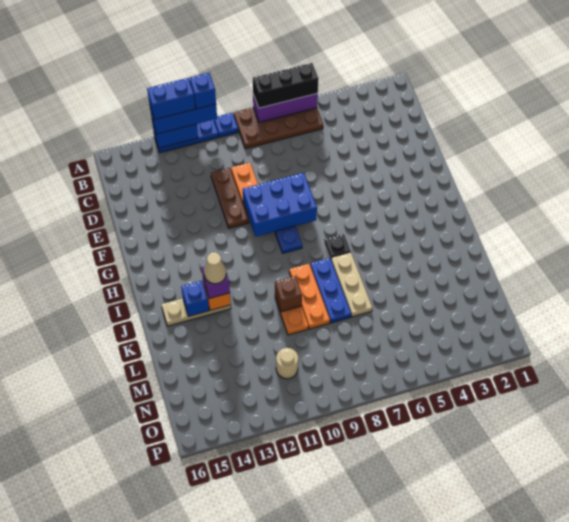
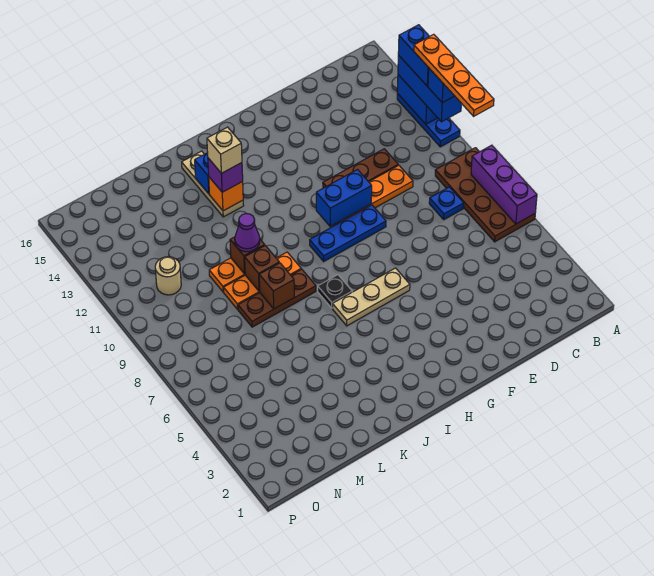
black brick A6:A8 level 3 -> none
none -> orange plate A9:A12 level 5
blue plate A10 level 1 -> blue plate C8 level 1
blue brick F8:G10 level 2 -> blue brick F10:G10 level 2
tan plate J7:L7 level 1 -> tan plate G6:I6 level 1
blue plate J8:L8 level 1 -> brown plate J8:L8 level 1
tan cone J13 level 4 -> tan brick J13 level 4
none -> brown brick K8 level 2
none -> brown brick K9 level 2
none -> purple cone K10 level 3

